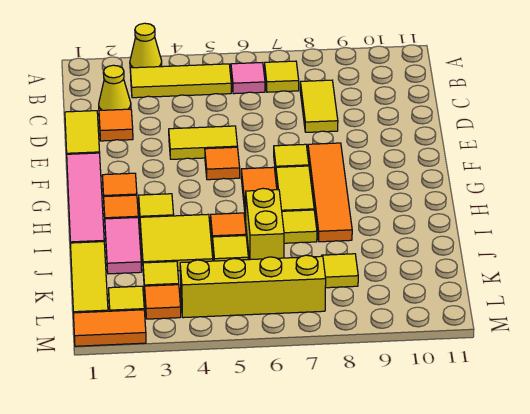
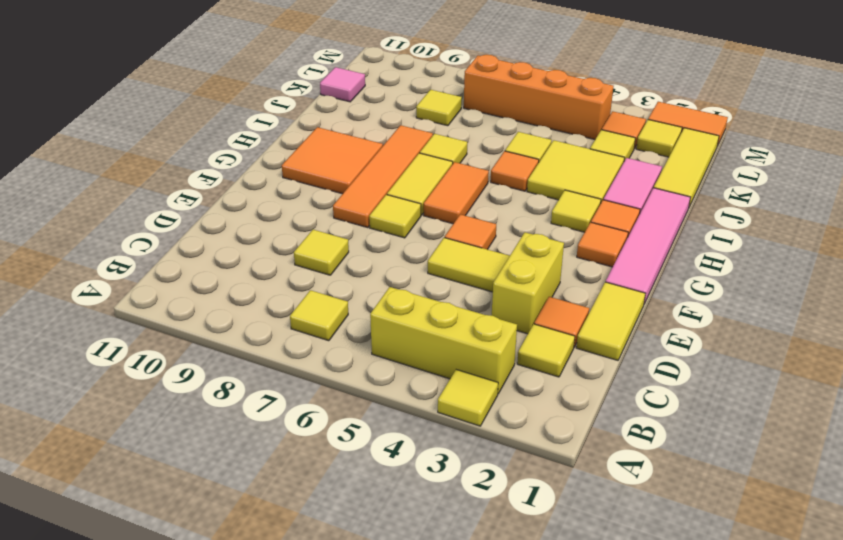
yellow cone A3 level 1 -> yellow tile A3 level 1
yellow tile B3:B5 level 1 -> yellow brick B3:B5 level 1
pink tile B6 level 1 -> pink tile K11 level 1
yellow cone C2 level 1 -> yellow tile C2 level 1
yellow tile C8:D8 level 1 -> yellow tile D8 level 1
none -> orange tile G9:H10 level 1
yellow brick I6:J6 level 1 -> yellow brick D3:E3 level 1
yellow brick L4:L7 level 1 -> orange brick L4:L7 level 1

